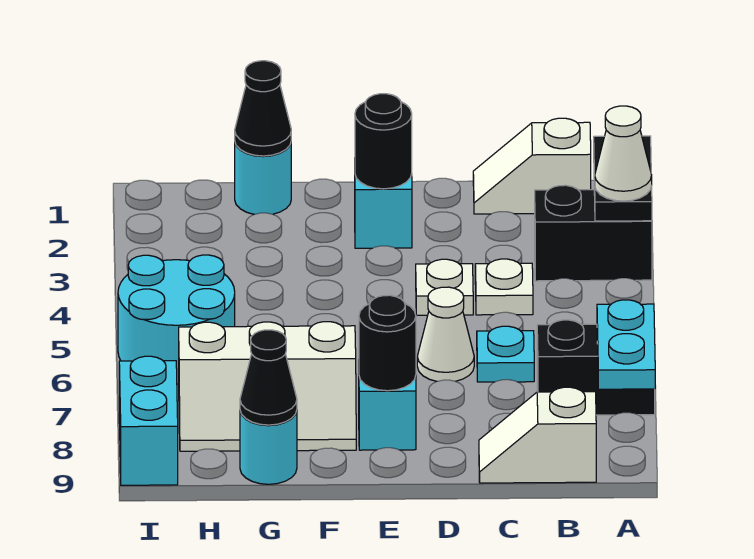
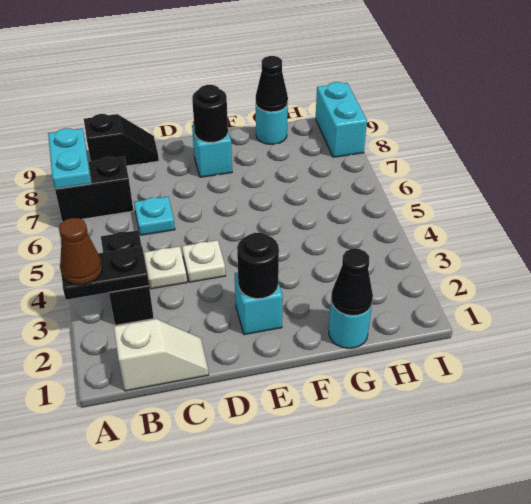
black plate A2:A3 level 2 -> black plate A3:B3 level 2
black brick A3:B3 level 1 -> black brick B3:B4 level 1
white cone A3 level 3 -> brown cone A3 level 3
white slope B9:C9 level 1 top B -> black slope B9:C9 level 1 top B
white cone D6 level 1 -> none
white slope F7:H8 level 1 top 7 -> none
cyan round brick H5:I6 level 1 -> none

